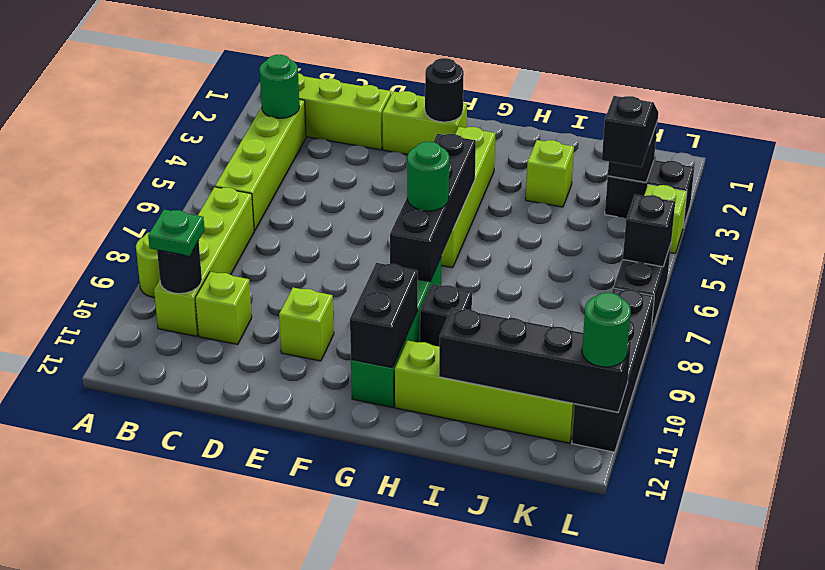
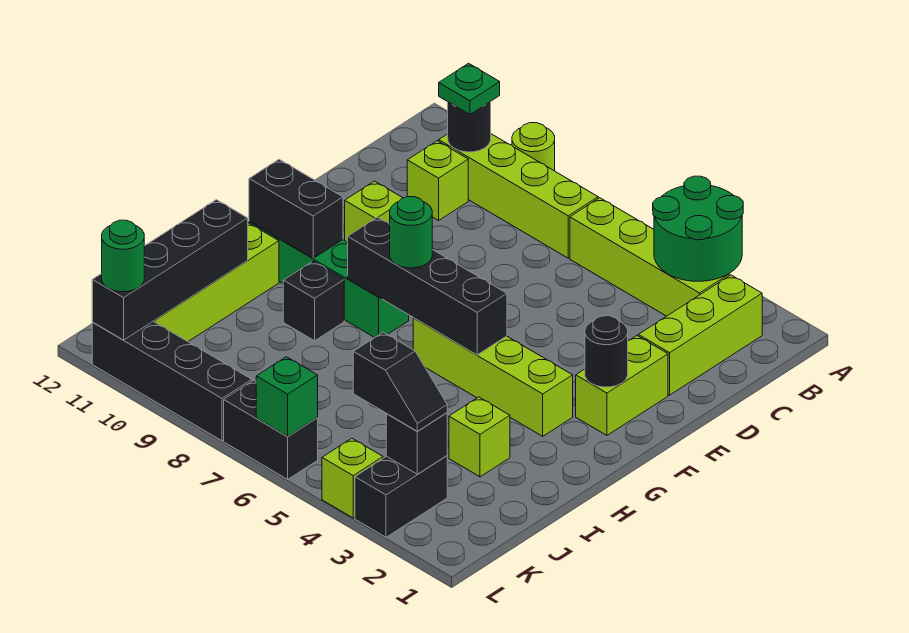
green round brick B3 level 2 -> green round brick A3:B4 level 2
black brick L6 level 2 -> green brick L6 level 2

